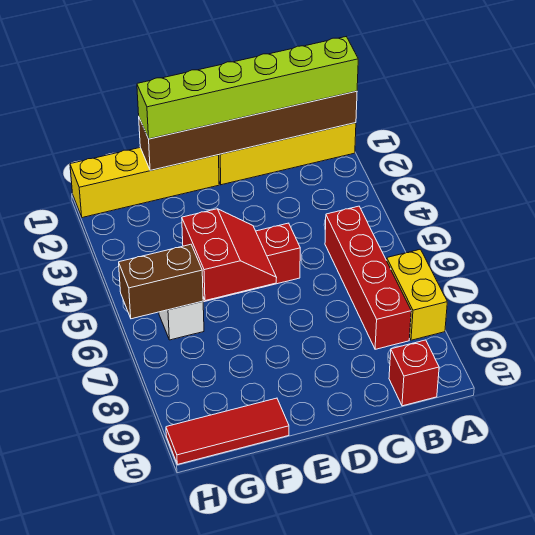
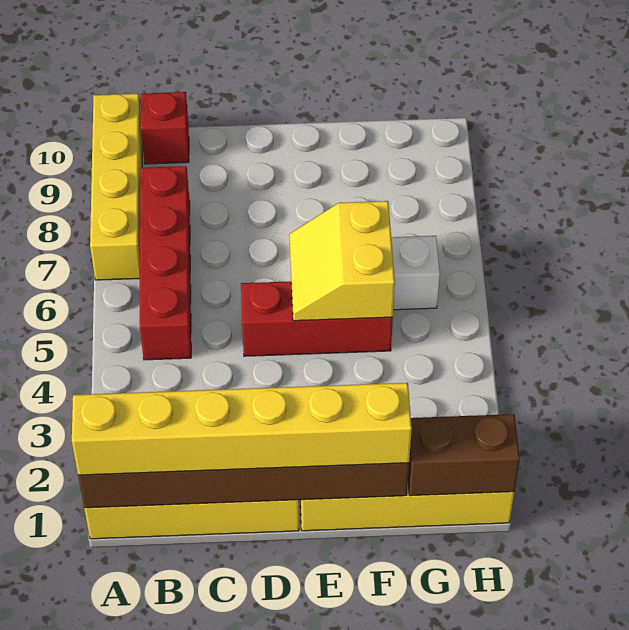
lime brick A1:F1 level 3 -> yellow brick A1:F1 level 3
yellow brick A7:A8 level 1 -> yellow brick A7:A10 level 1
red slope E5:F6 level 2 top F -> yellow slope E5:F6 level 2 top F
red tile F10:H10 level 1 -> none
brown brick G6:H6 level 2 -> brown brick G1:H1 level 2

